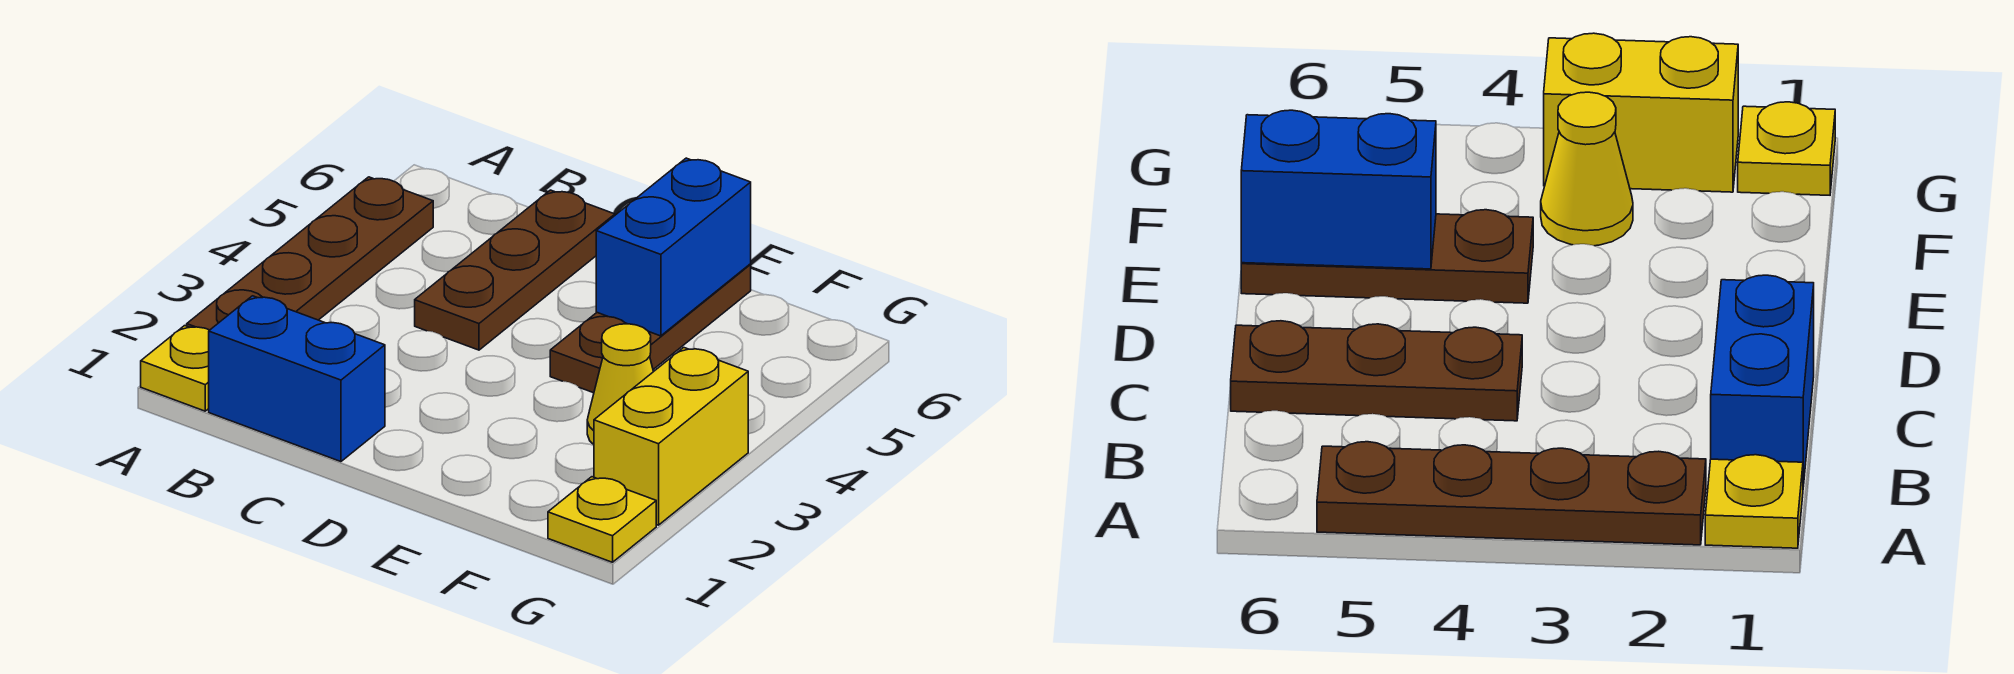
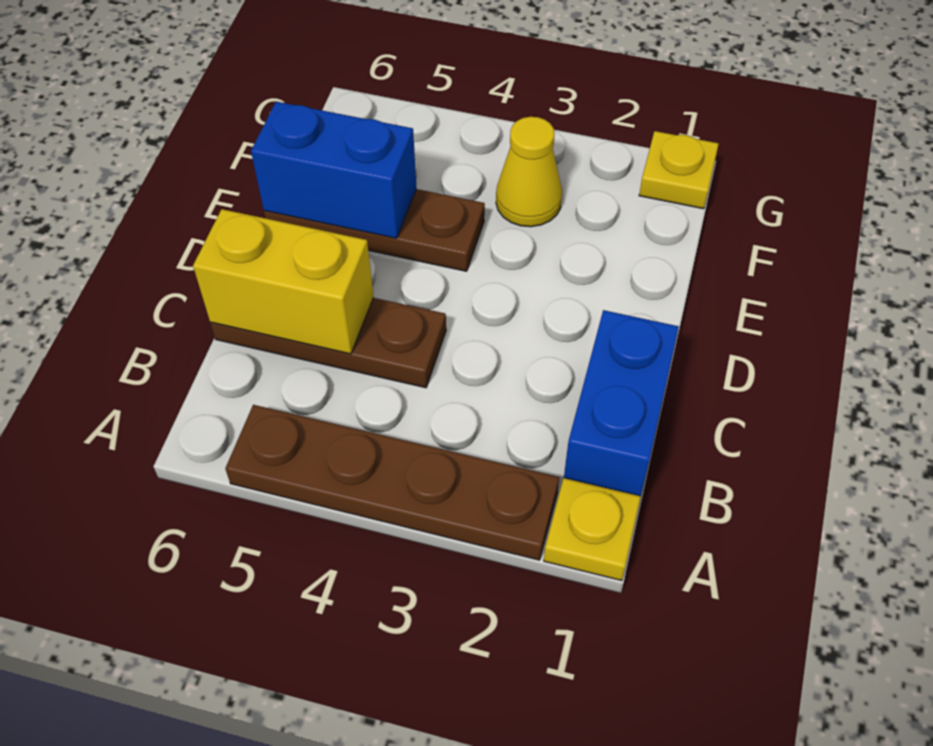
yellow brick G2:G3 level 1 -> yellow brick C5:C6 level 2

